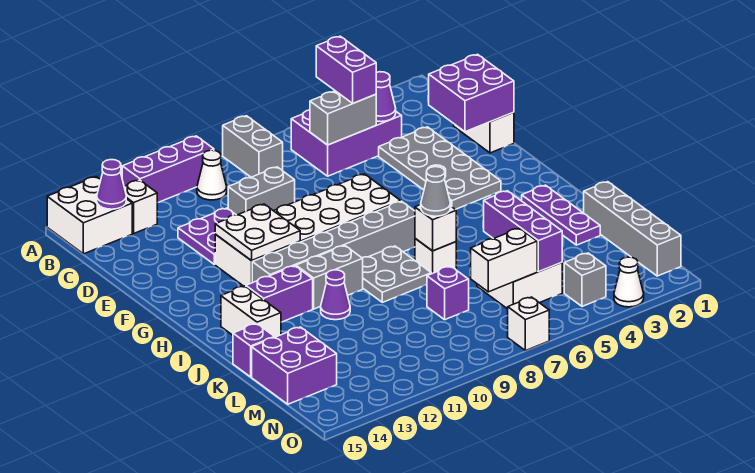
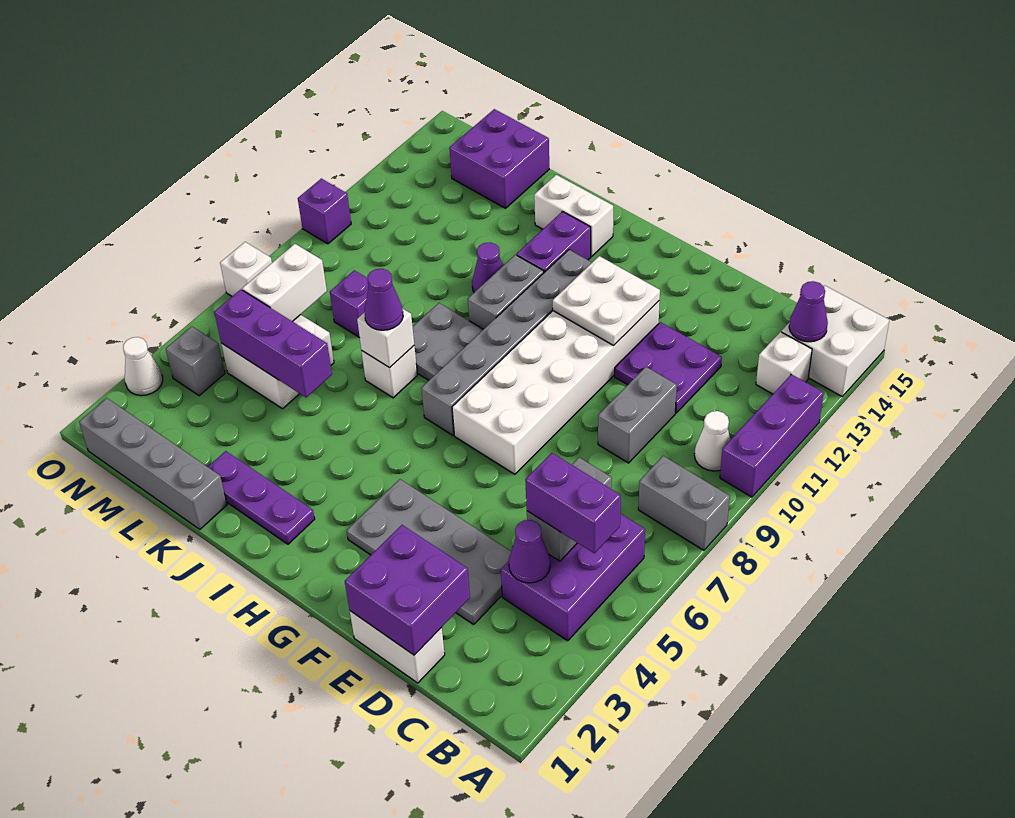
grey cone J7 level 3 -> purple cone J7 level 3
purple brick K15 level 1 -> purple brick O10 level 1

